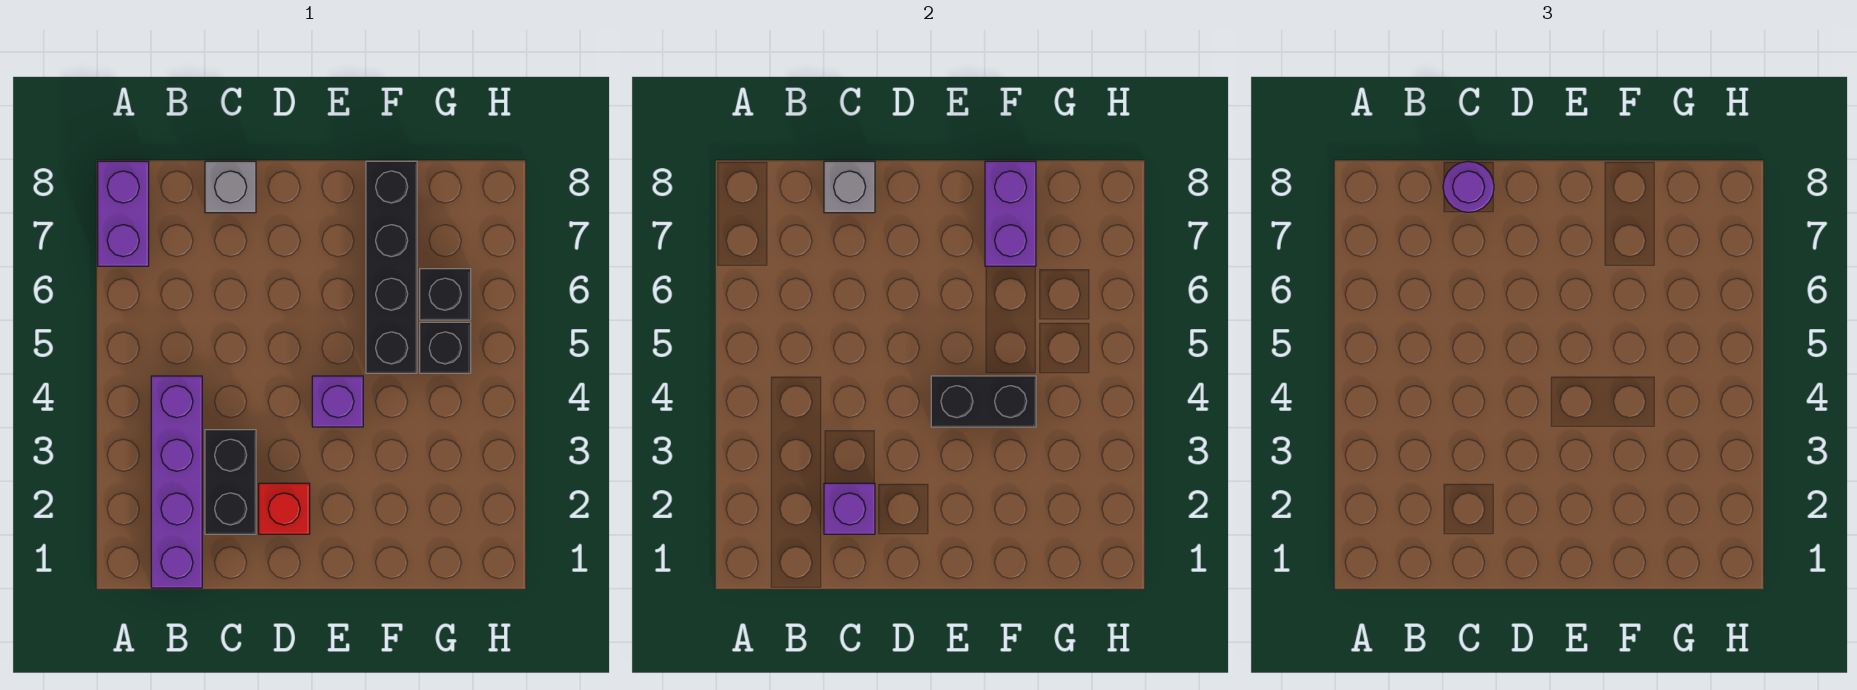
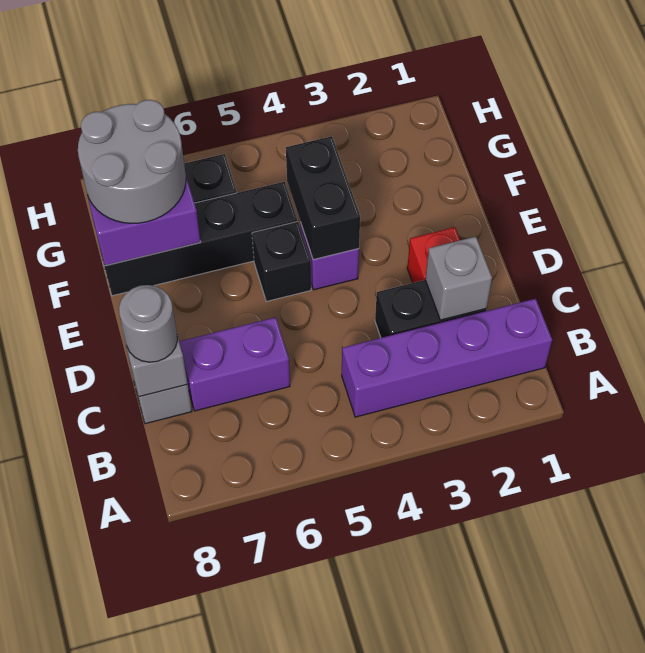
purple brick A7:A8 level 1 -> purple brick C6:C7 level 1
purple brick C2 level 2 -> grey brick C2 level 2
purple round brick C8 level 3 -> grey round brick C8 level 3
none -> grey round brick F7:G8 level 3
black brick G5 level 1 -> black brick E5 level 1

